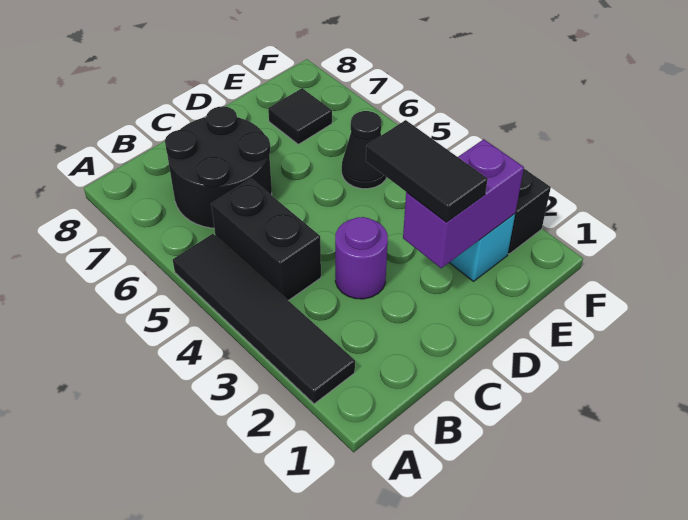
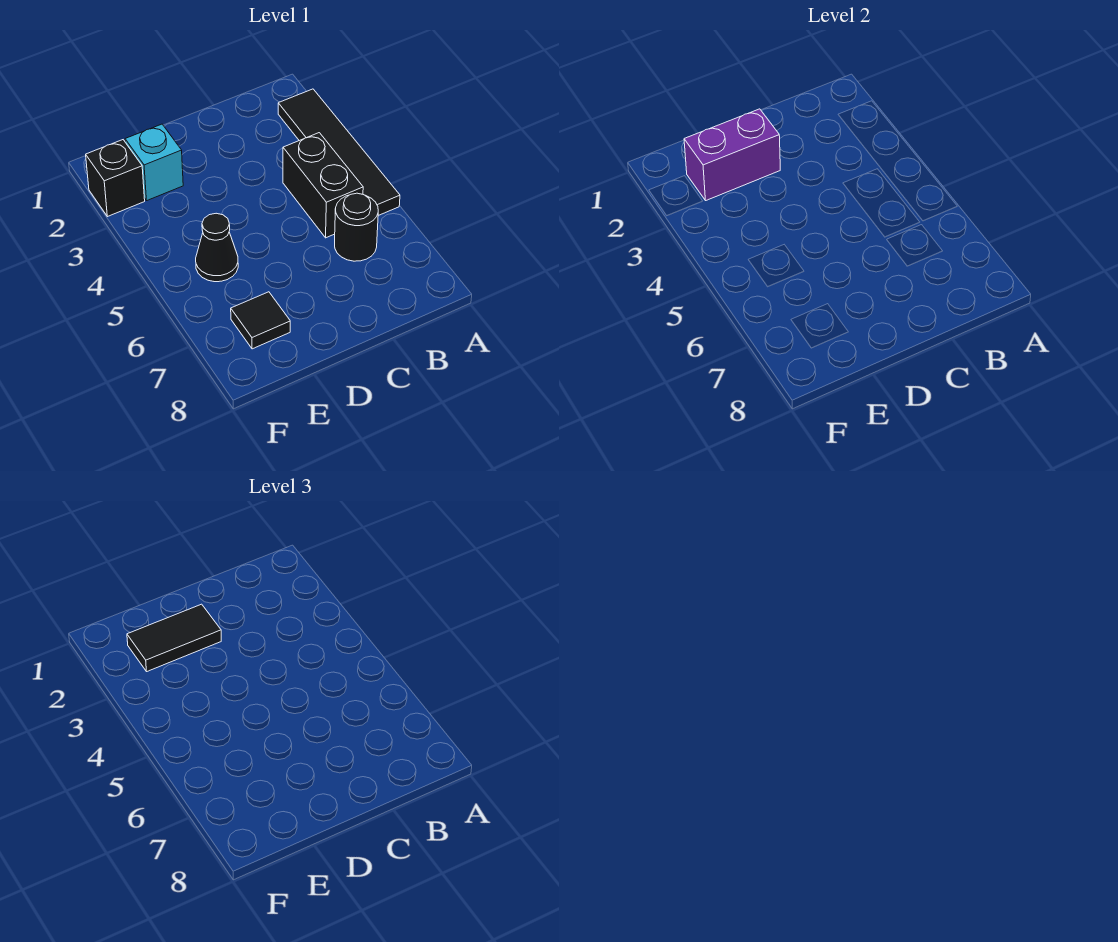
black round brick B6:C7 level 1 -> black round brick B6 level 1
purple round brick C3 level 1 -> none
black tile D2:D3 level 3 -> black tile D2:E2 level 3

